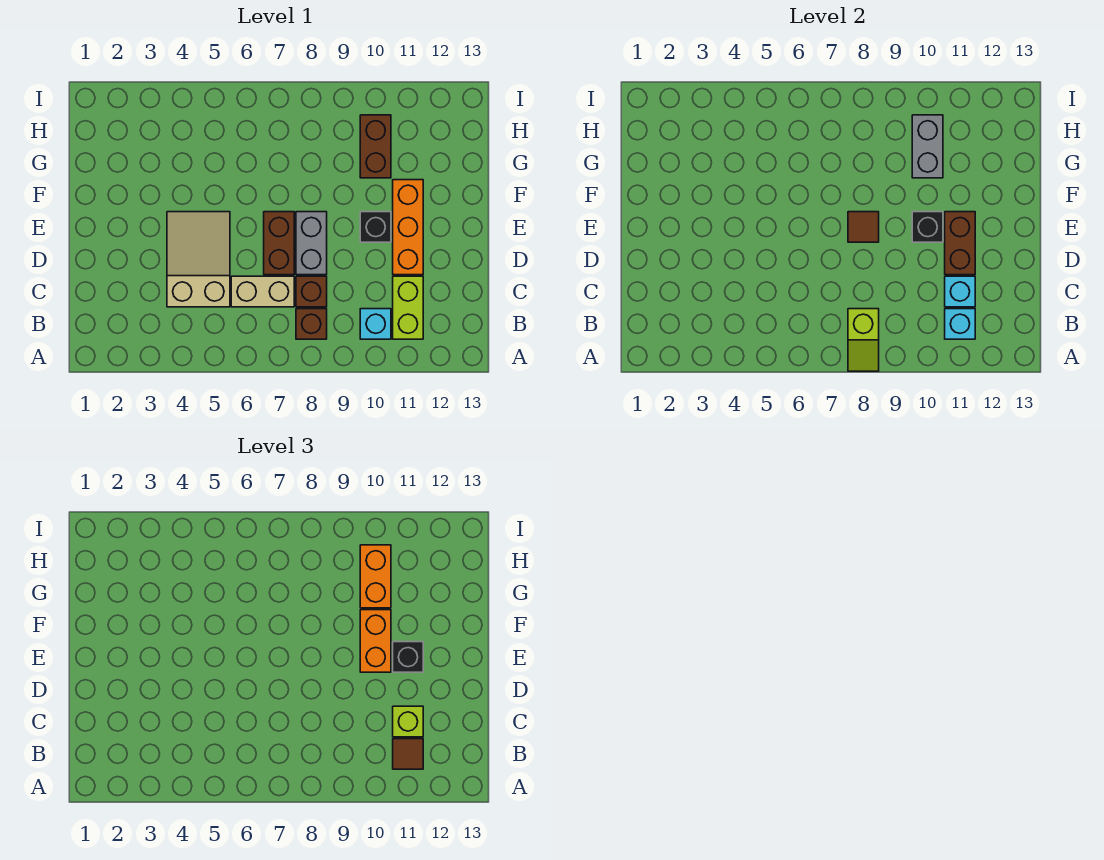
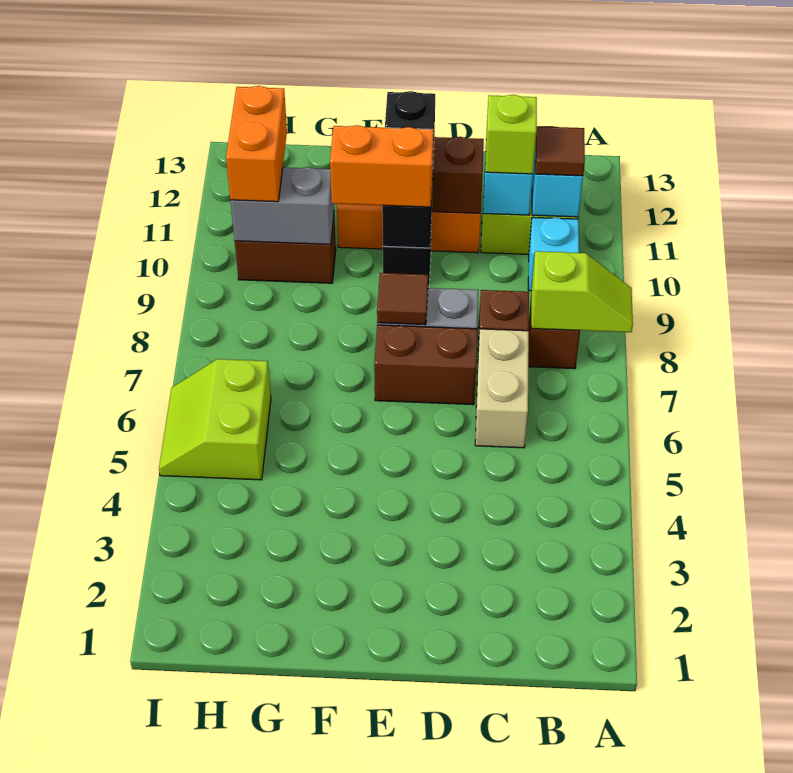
tan slope C4:E5 level 1 top C -> none
orange brick G10:H10 level 3 -> orange brick H10:H11 level 3
none -> lime slope H5:I6 level 1 top H

